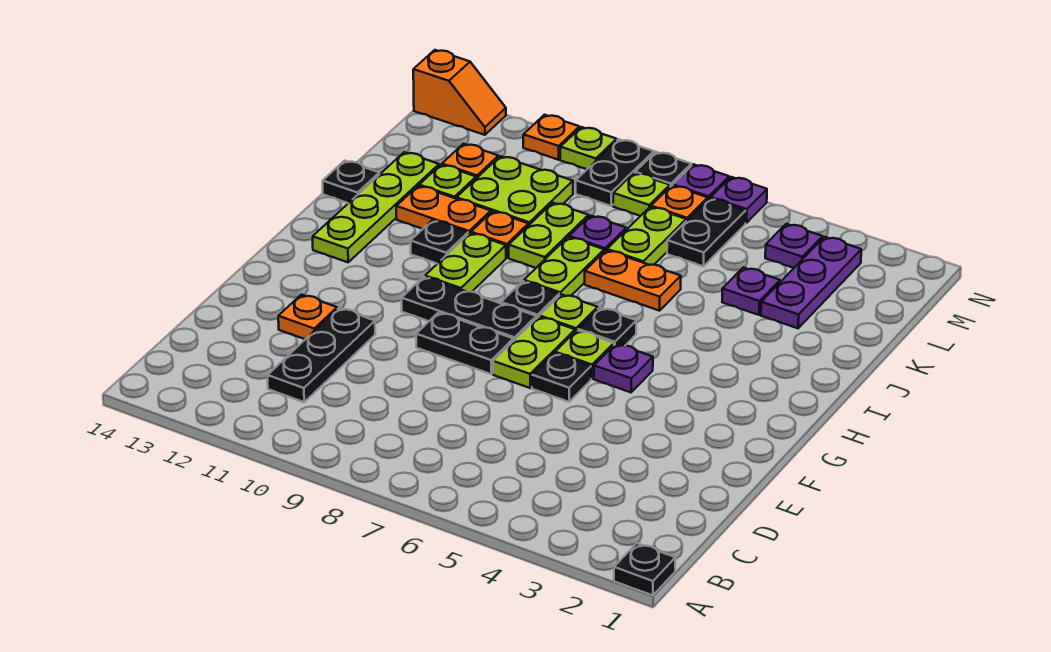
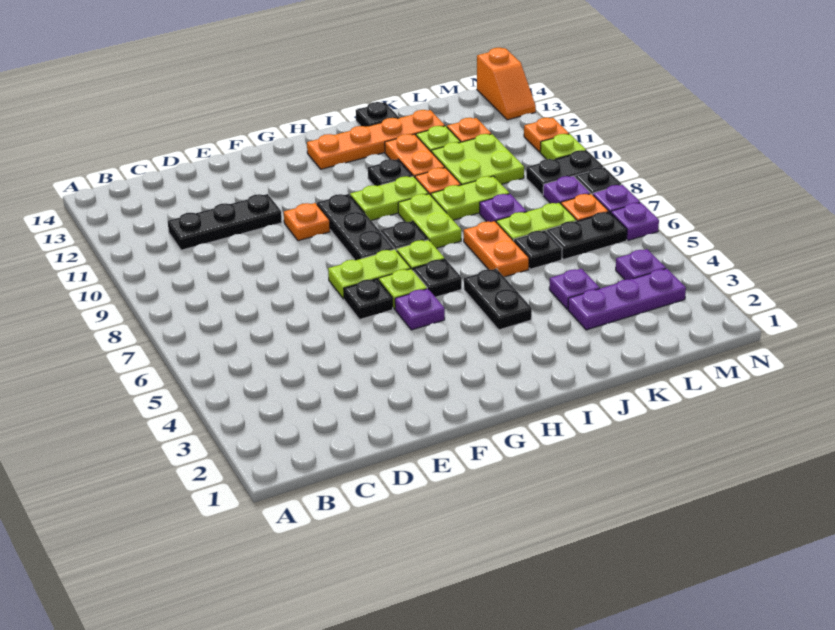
black plate A1 level 1 -> black plate K6 level 1
orange plate E12 level 1 -> orange plate F10 level 1
black plate F8:F9 level 1 -> black plate I4:I5 level 1
lime plate H13:K13 level 1 -> orange plate H13:K13 level 1
lime plate I8:J8 level 1 -> lime plate I8:I9 level 1
lime plate M8 level 1 -> purple plate M8 level 1

